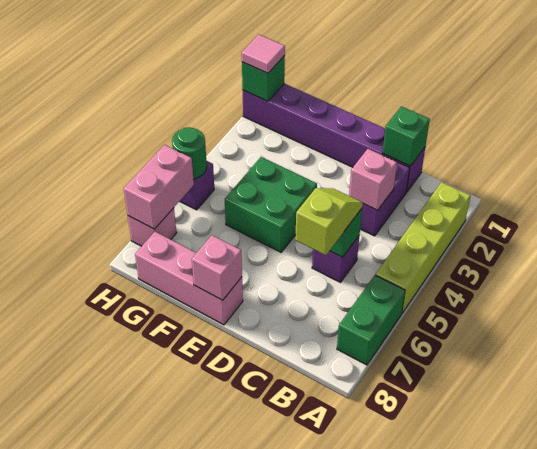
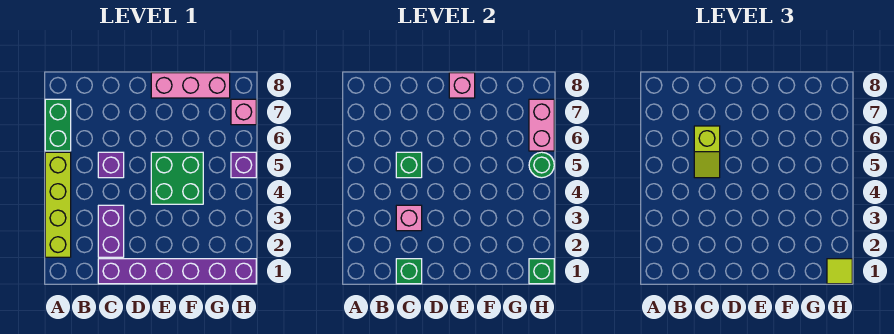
pink tile H1 level 3 -> lime tile H1 level 3

